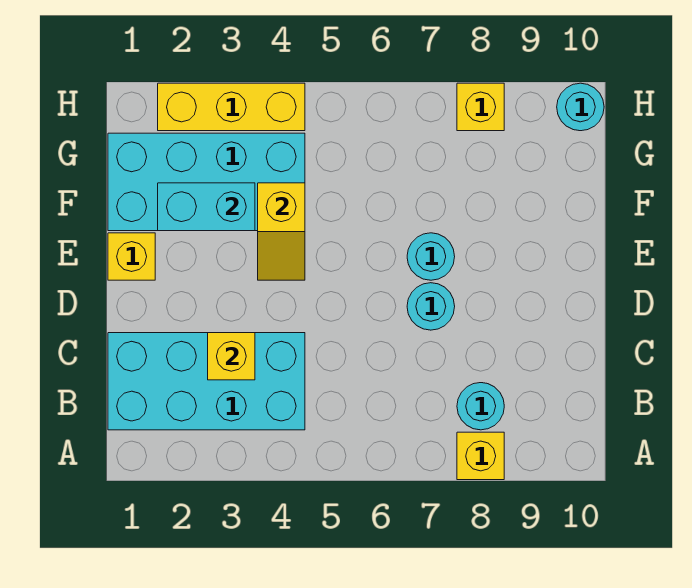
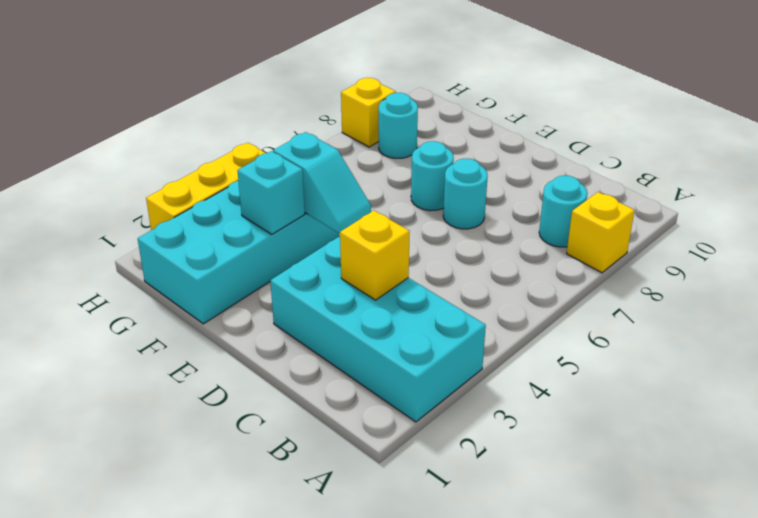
cyan brick B1:C4 level 1 -> cyan brick A2:D3 level 1
yellow brick E1 level 1 -> none
yellow slope E4:F4 level 2 top F -> cyan slope E4:F4 level 2 top F
cyan brick F2:F3 level 2 -> cyan brick F3 level 2
cyan round brick H10 level 1 -> cyan round brick G8 level 1

